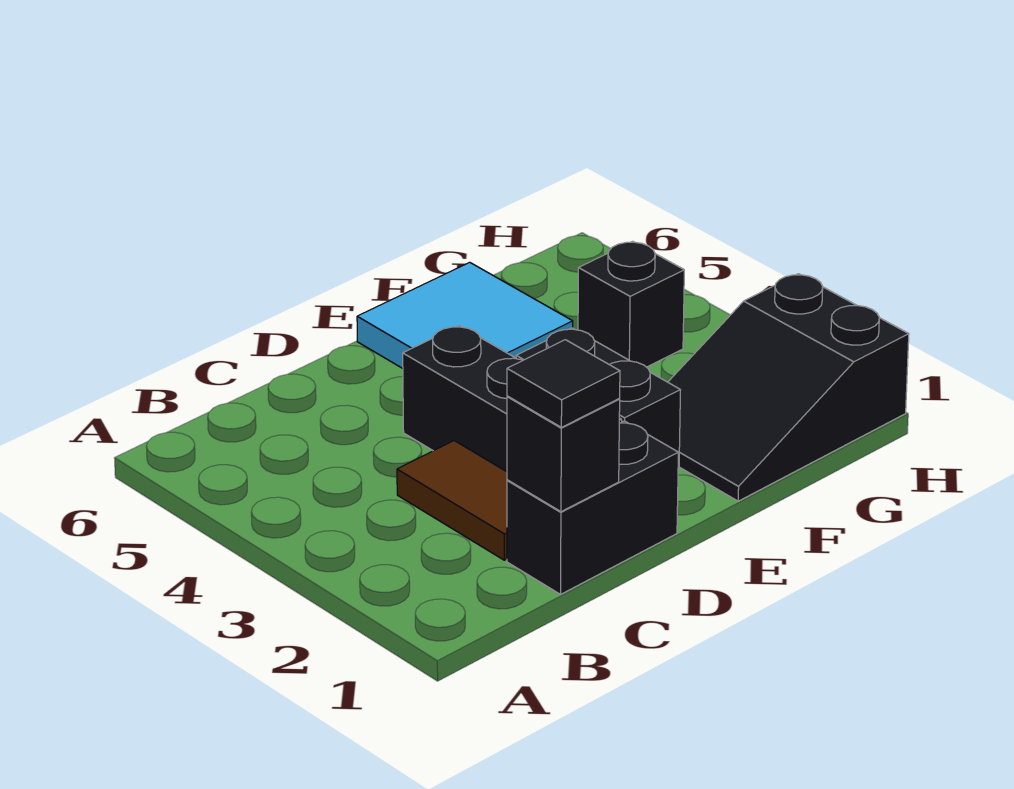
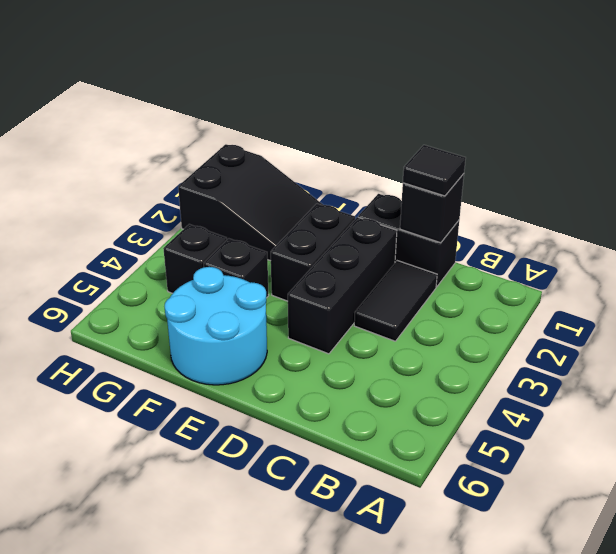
brown tile C2:C3 level 1 -> black tile C2:C3 level 1
cyan tile E5:F6 level 1 -> cyan round brick E5:F6 level 1
none -> black brick F4 level 1

